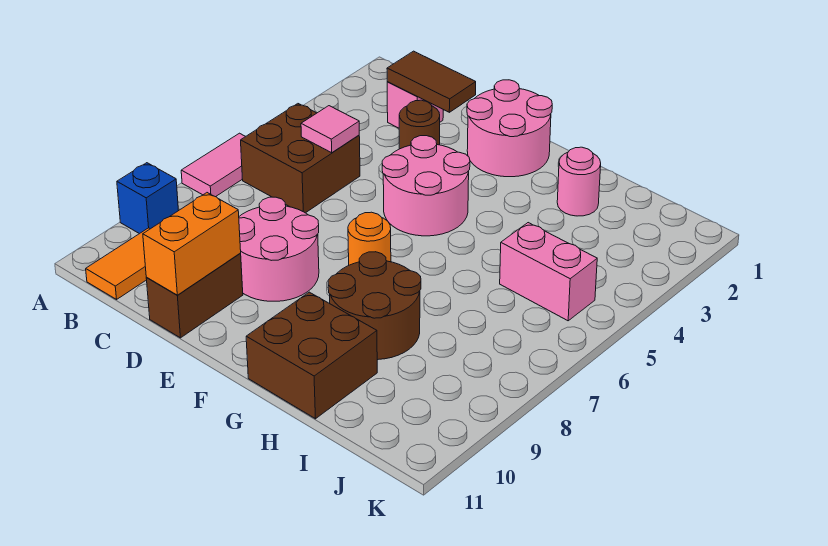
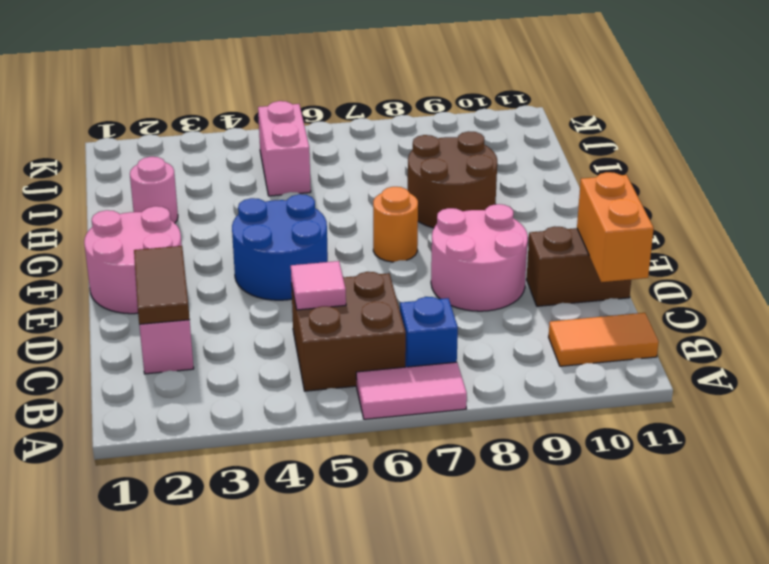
blue brick A9 level 1 -> blue brick B7 level 1
brown round brick D3 level 1 -> none
orange brick D10:D11 level 2 -> orange brick C11:D11 level 2
pink round brick E4:F5 level 1 -> blue round brick E4:F5 level 1
brown brick G10:H11 level 1 -> none

